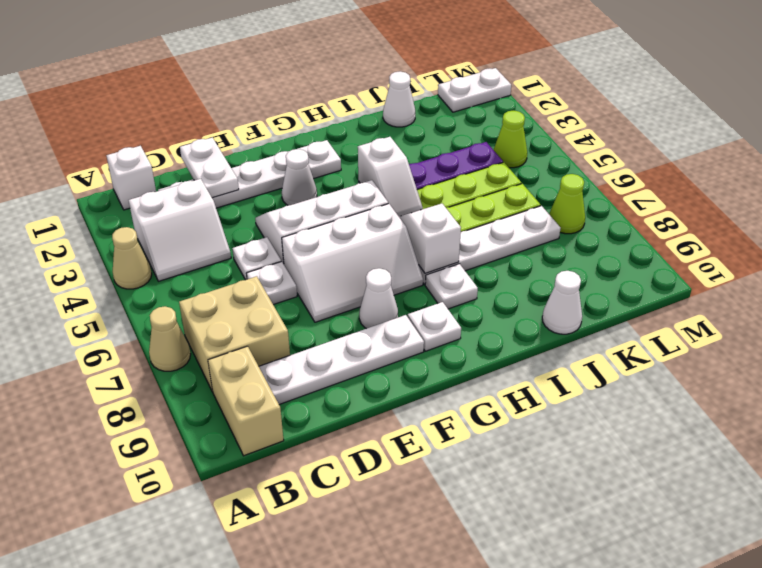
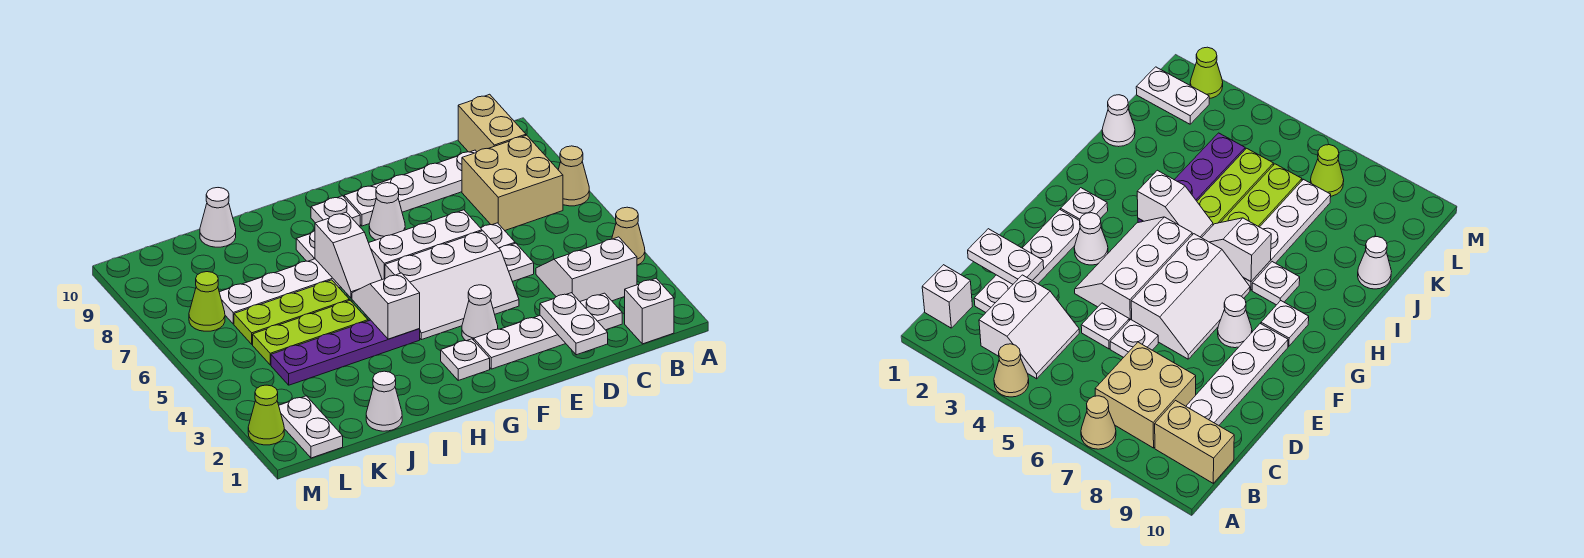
white plate L1:M1 level 1 -> white plate L1:L2 level 1
lime cone L4 level 1 -> lime cone M2 level 1

